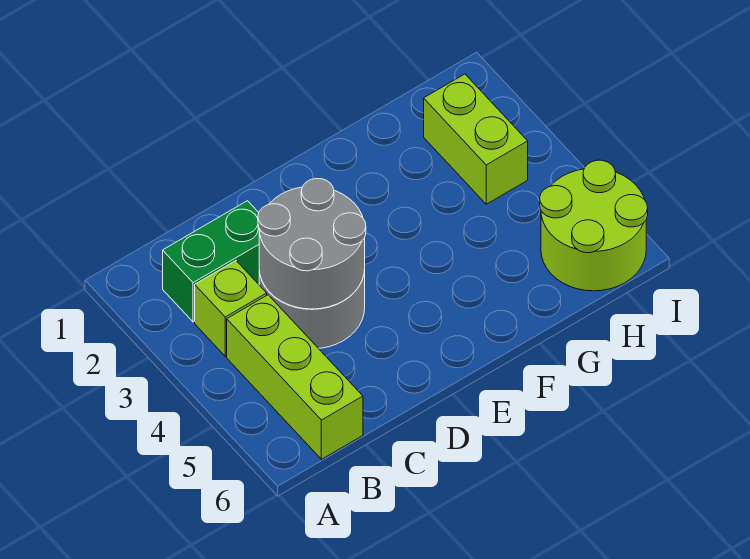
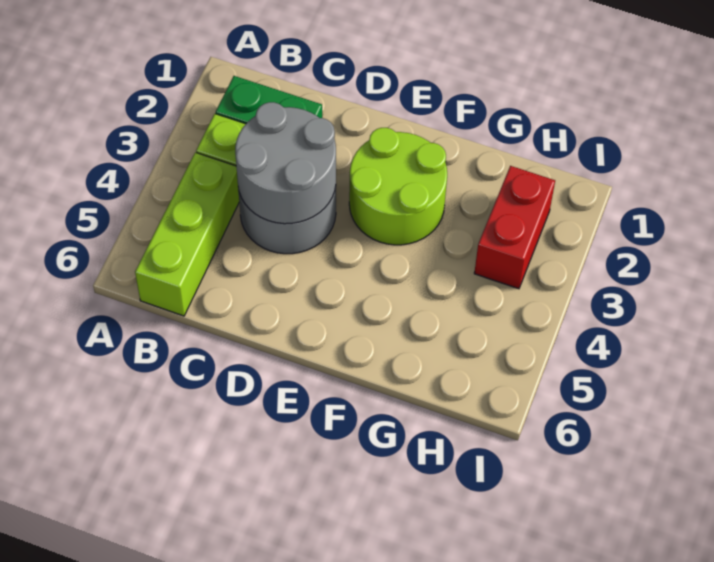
lime brick H2:H3 level 1 -> red brick H2:H3 level 1
lime round brick H5:I6 level 1 -> lime round brick E2:F3 level 1

